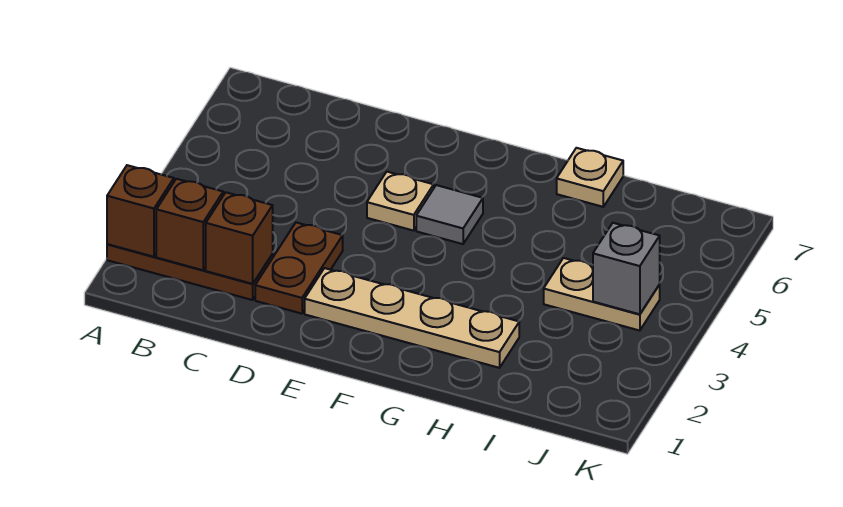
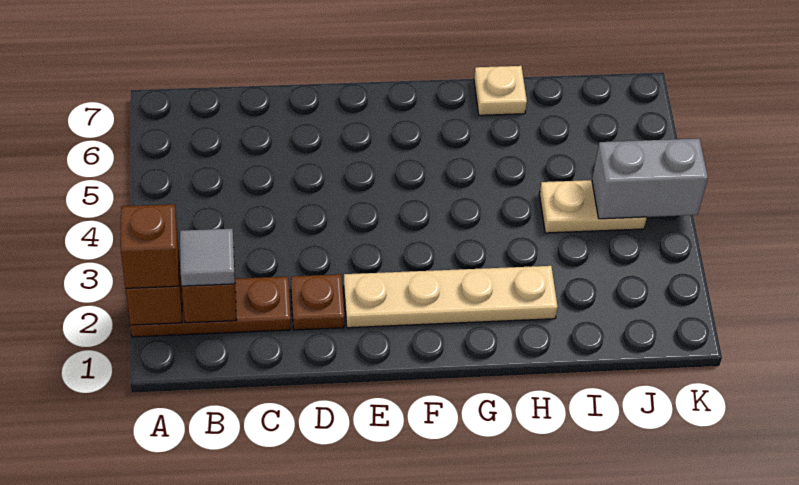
brown brick C2 level 2 -> brown brick A2 level 3
brown plate D2:D3 level 1 -> brown plate D2 level 1
tan plate E5 level 1 -> none
grey tile F5 level 1 -> grey tile B2 level 3
grey brick J4 level 2 -> grey brick J4:K4 level 2

